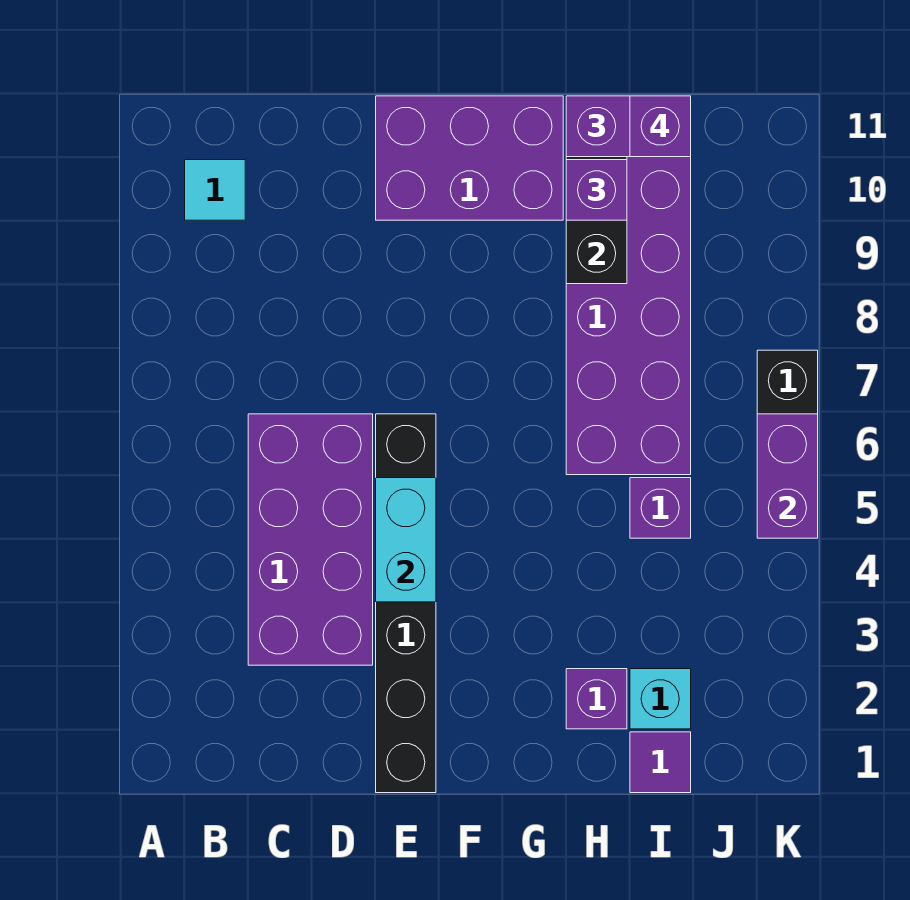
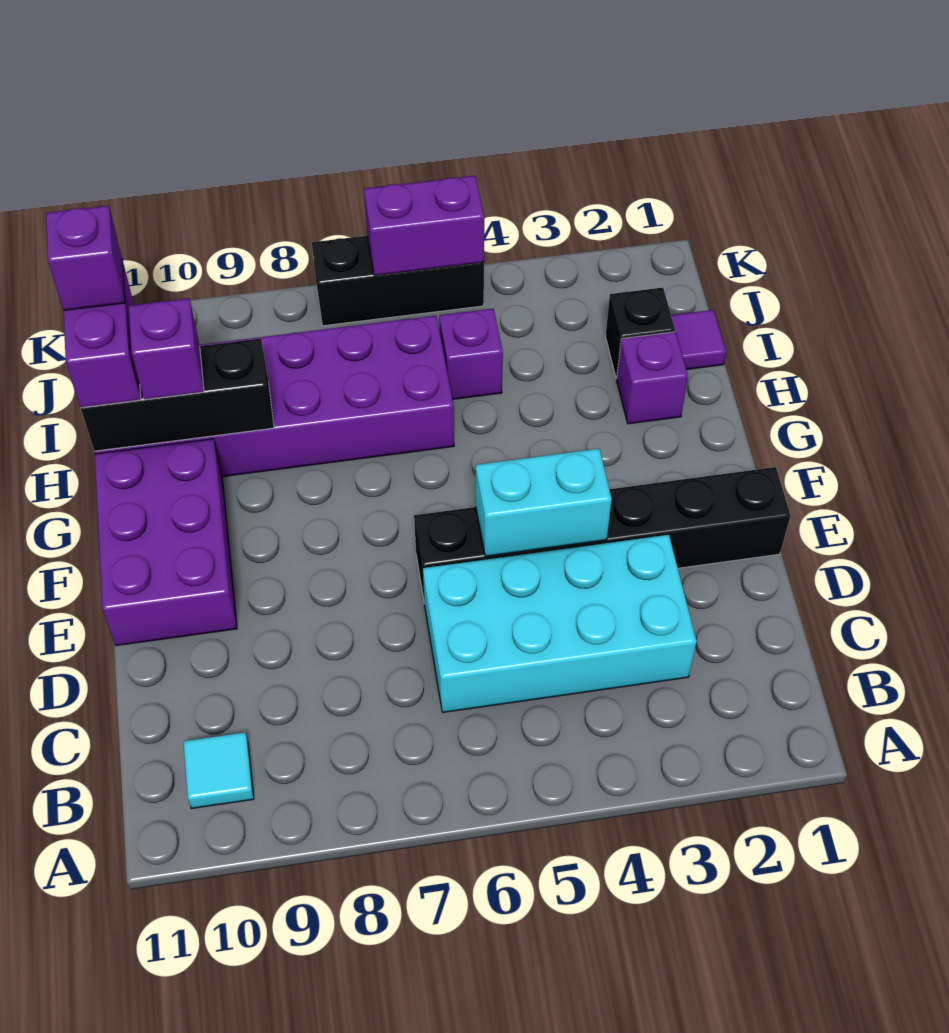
purple brick C3:D6 level 1 -> cyan brick C3:D6 level 1
cyan brick I2 level 1 -> black brick I2 level 1

